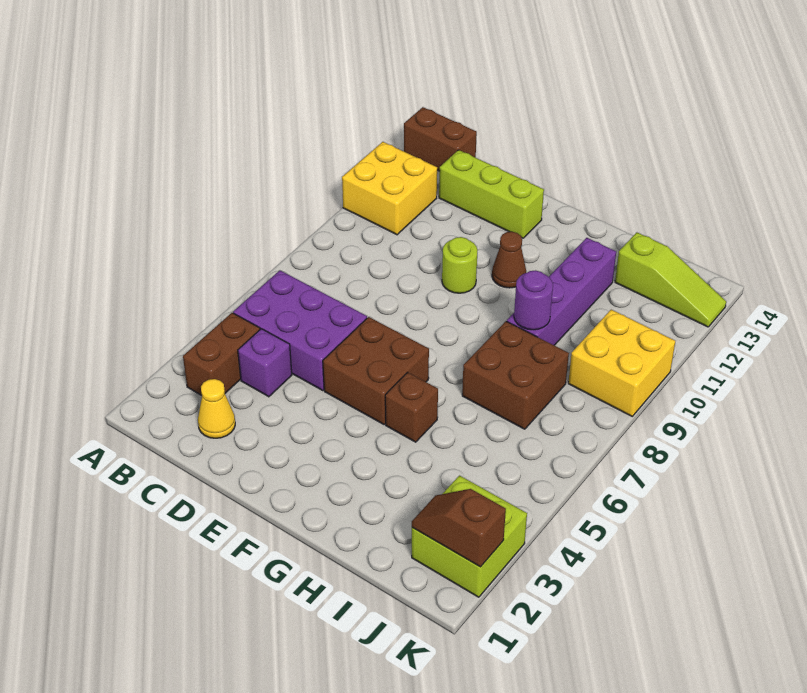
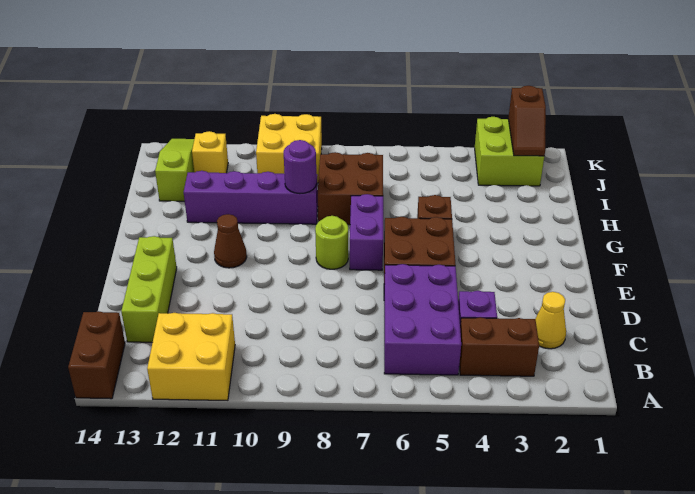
lime round brick E10 level 1 -> lime round brick F8 level 1
none -> purple brick F7:G7 level 1
none -> yellow brick J12 level 1

